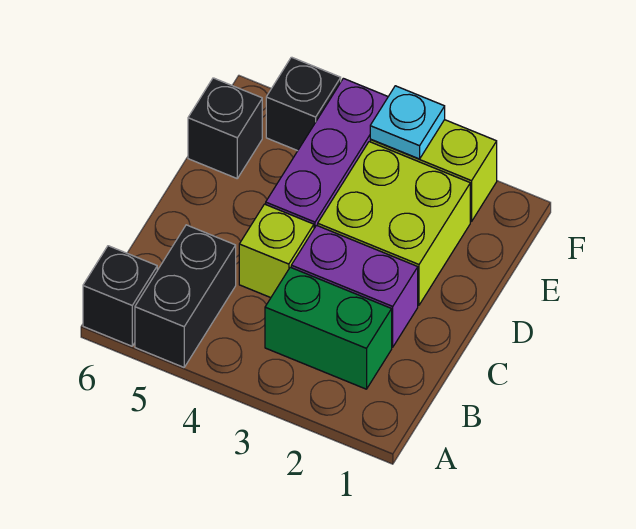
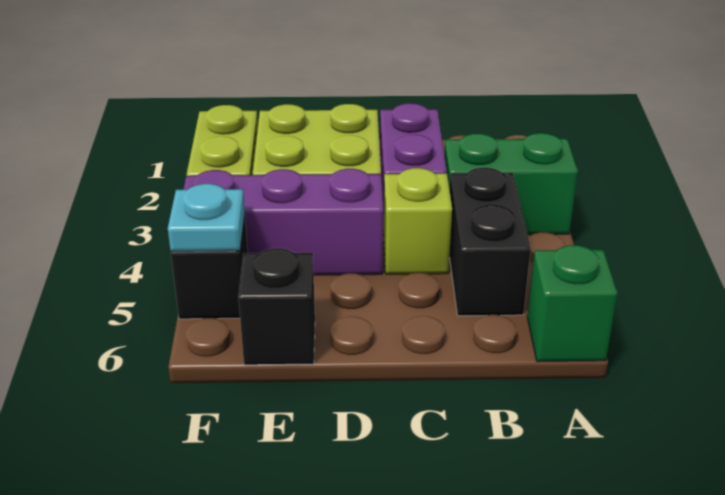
black brick A5:B5 level 1 -> black brick B4:B5 level 1
black brick A6 level 1 -> green brick A6 level 1
green brick B2:B3 level 1 -> green brick A3:B3 level 1
cyan plate F3 level 2 -> cyan plate F5 level 2

